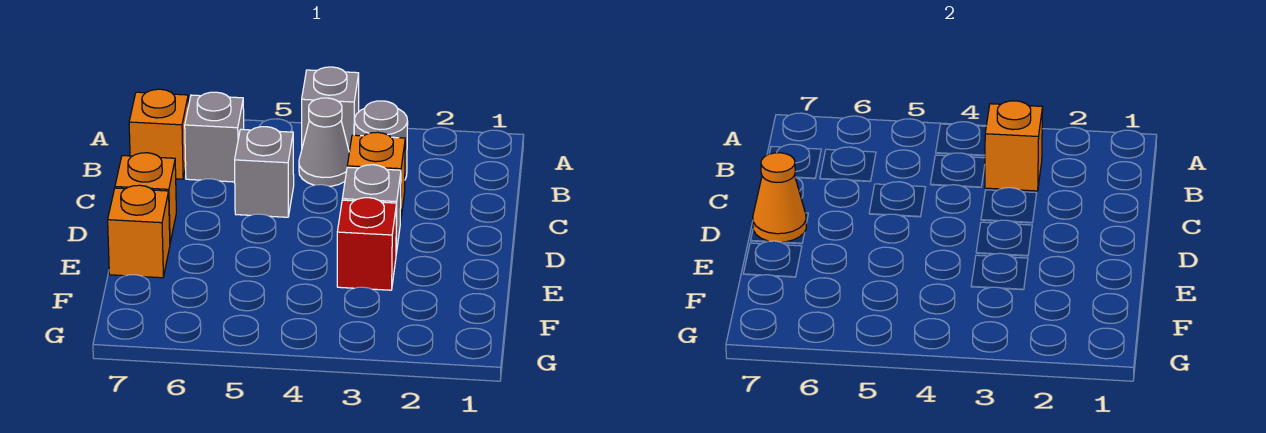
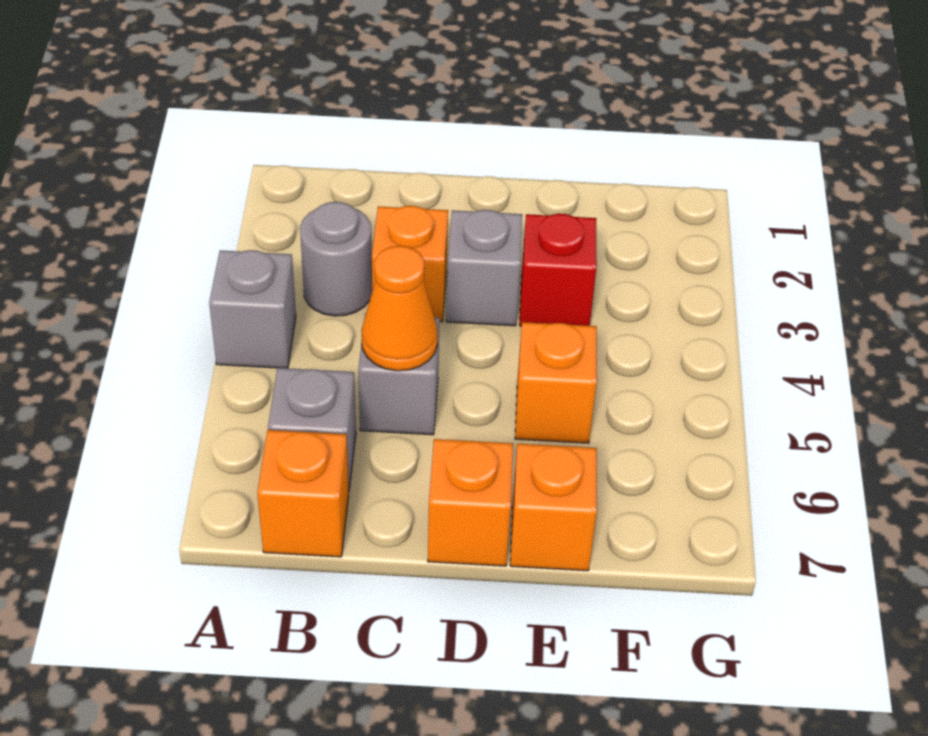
orange brick B3 level 2 -> orange brick E5 level 1
grey cone B4 level 1 -> none
orange cone D7 level 2 -> orange cone C5 level 2

